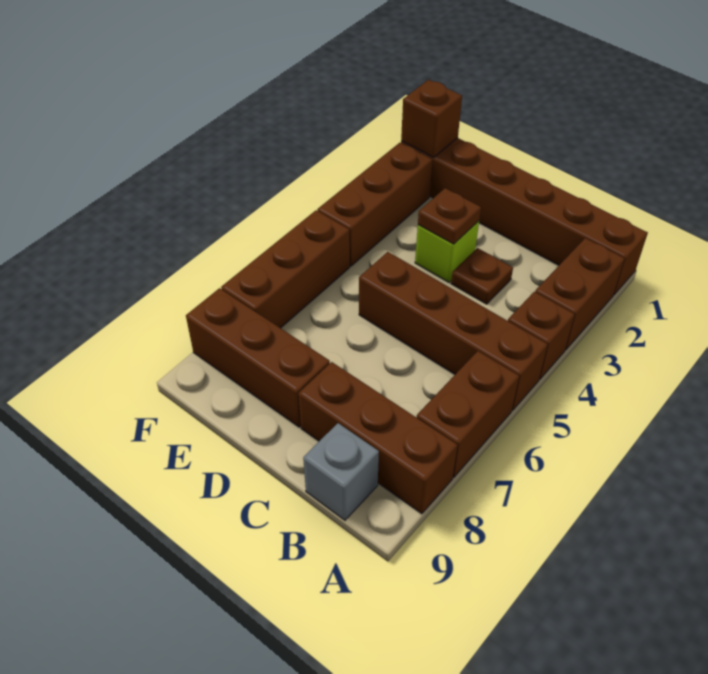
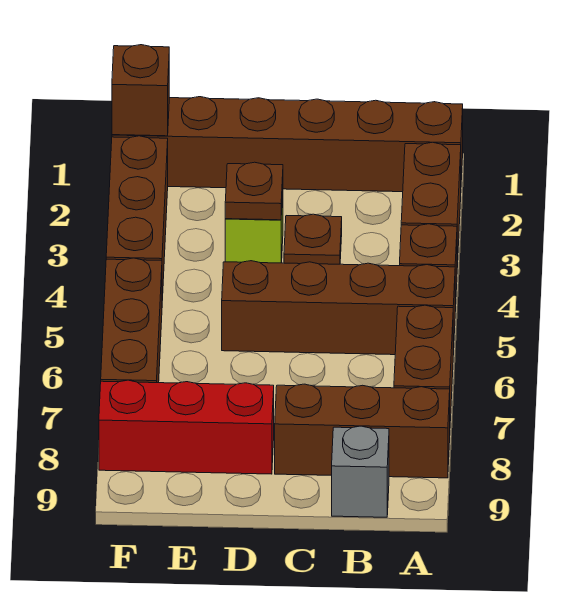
brown brick D8:F8 level 1 -> red brick D8:F8 level 1

